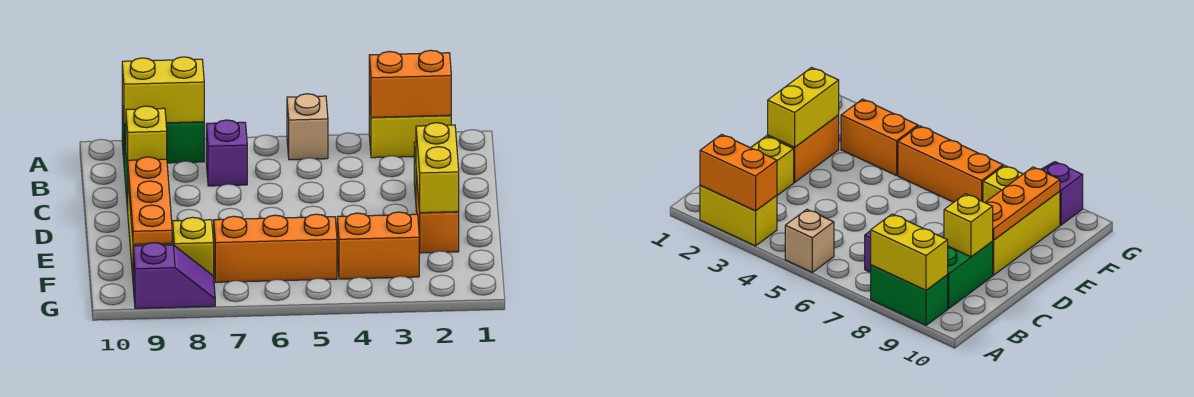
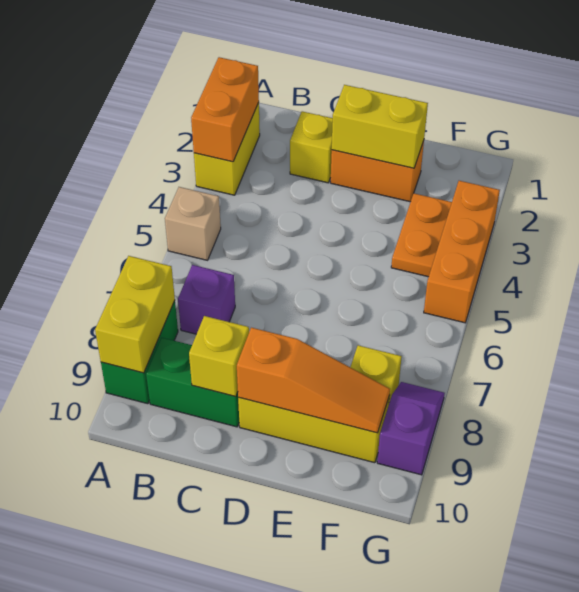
orange plate D9:F9 level 2 -> orange slope D9:F9 level 2 top D
orange brick F3:F4 level 1 -> orange plate F3:F4 level 1
orange brick F5:F7 level 1 -> orange brick G3:G5 level 1

